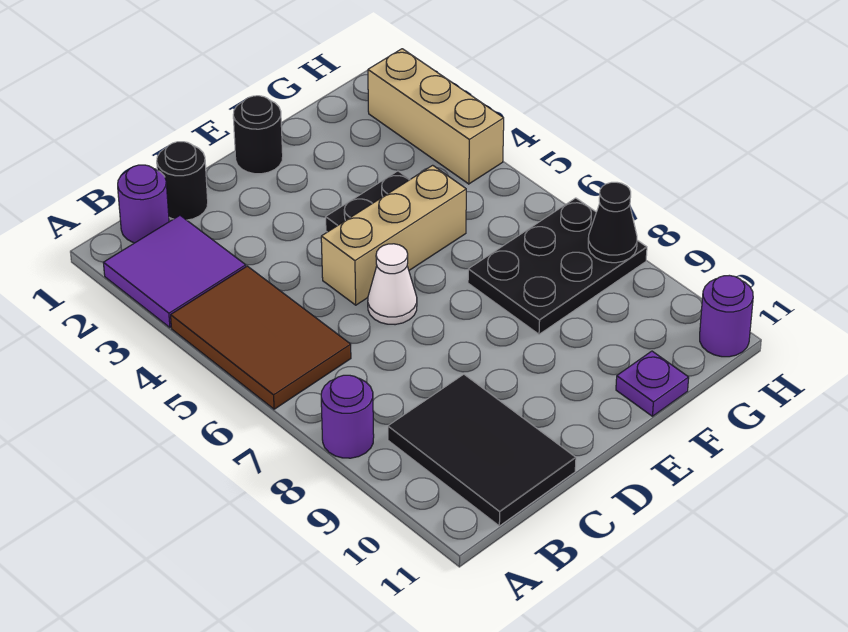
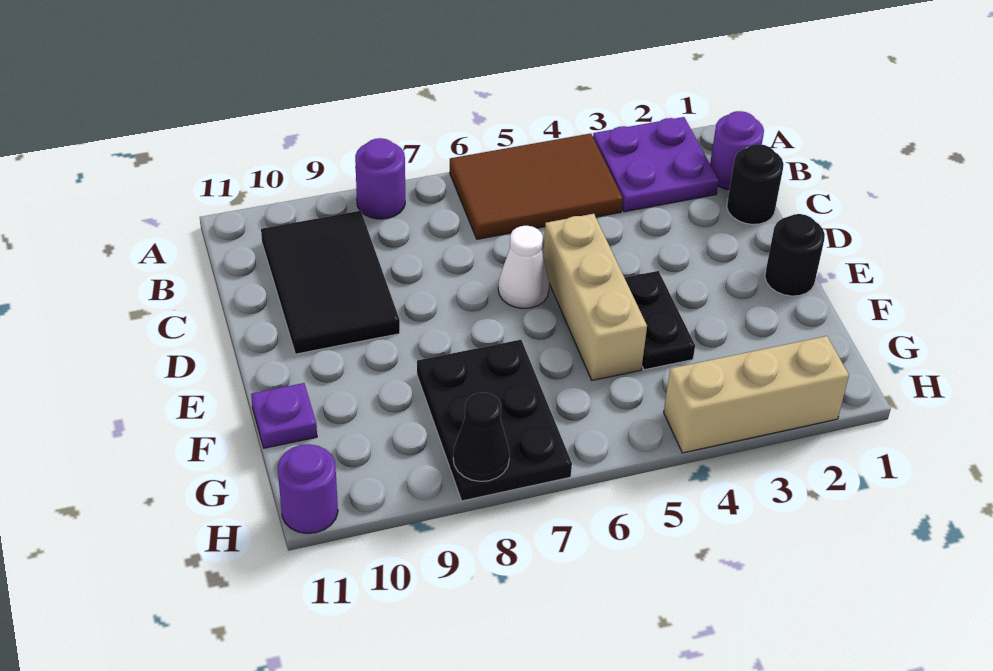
purple tile A2:B3 level 1 -> purple plate A2:B3 level 1
black tile B9:C11 level 1 -> black tile B9:D10 level 1

